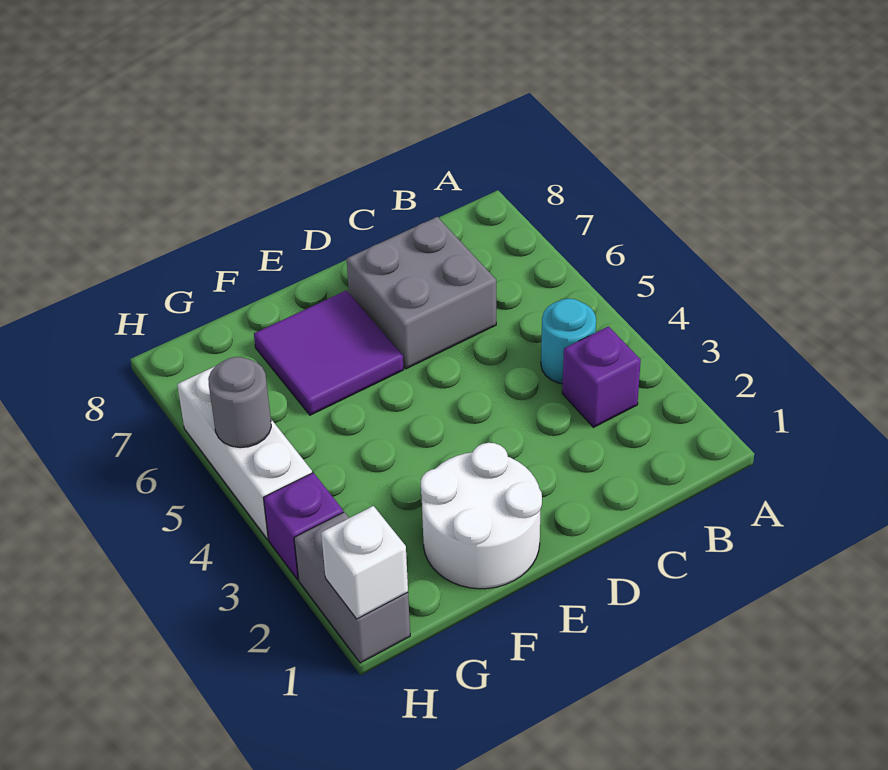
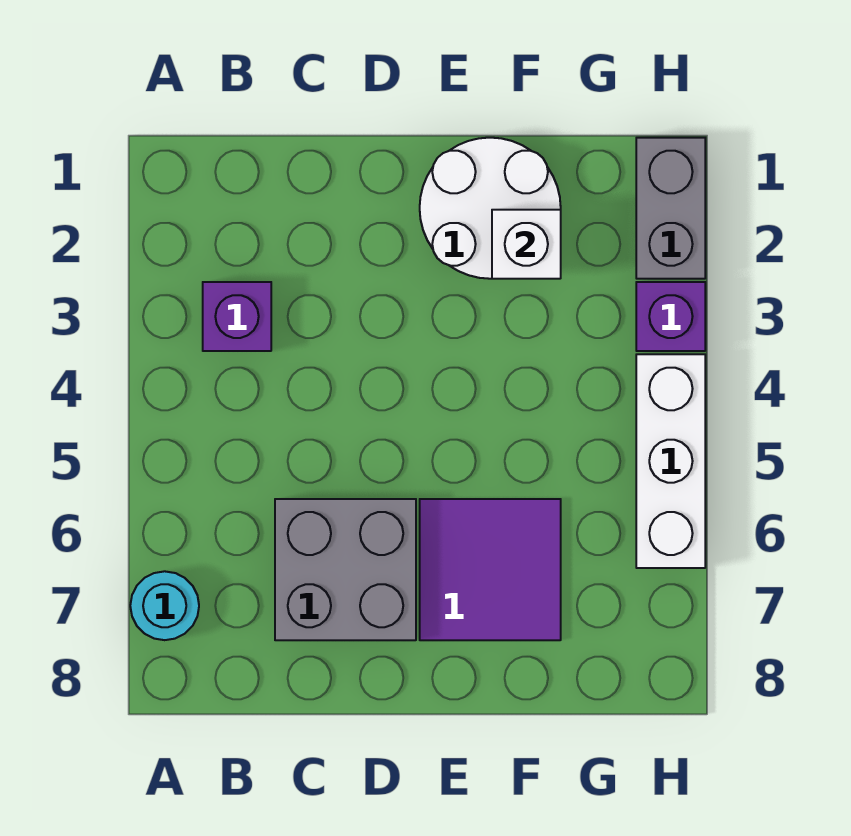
cyan round brick B4 level 1 -> cyan round brick A7 level 1
white brick H1 level 2 -> white brick F2 level 2
grey round brick H5 level 2 -> none

